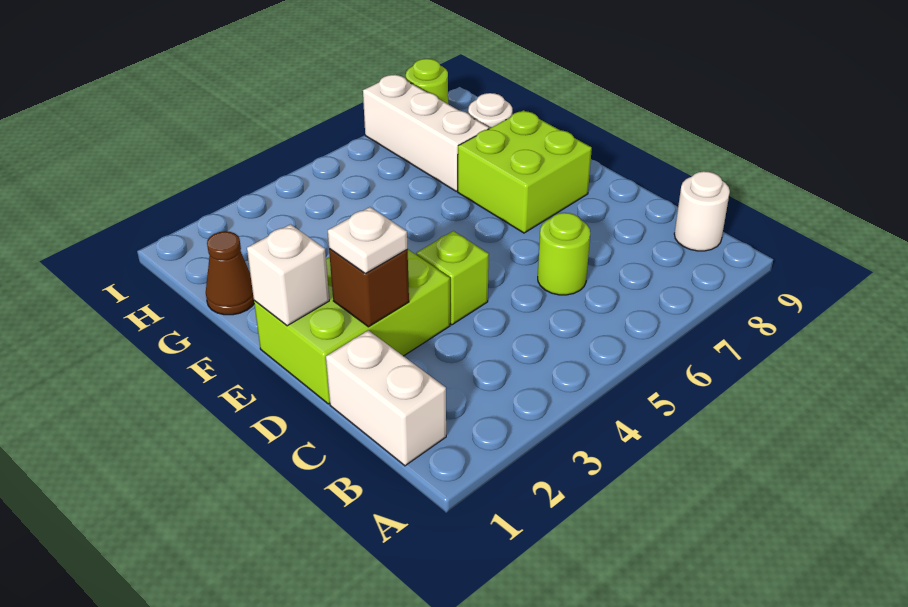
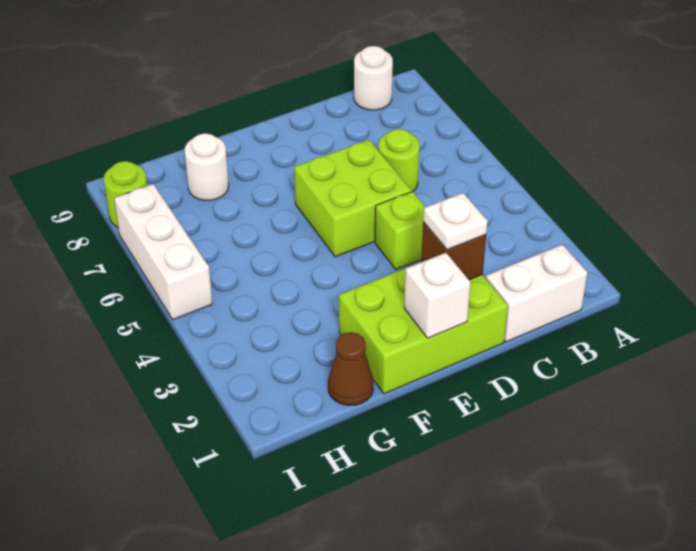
lime brick D1:E3 level 1 -> lime brick D1:F2 level 1
lime brick E7:F8 level 1 -> lime brick D5:E6 level 1
white brick G7:I7 level 1 -> white brick I5:I7 level 1

